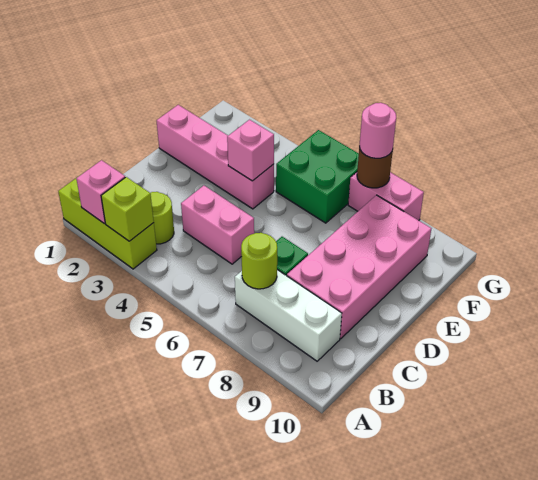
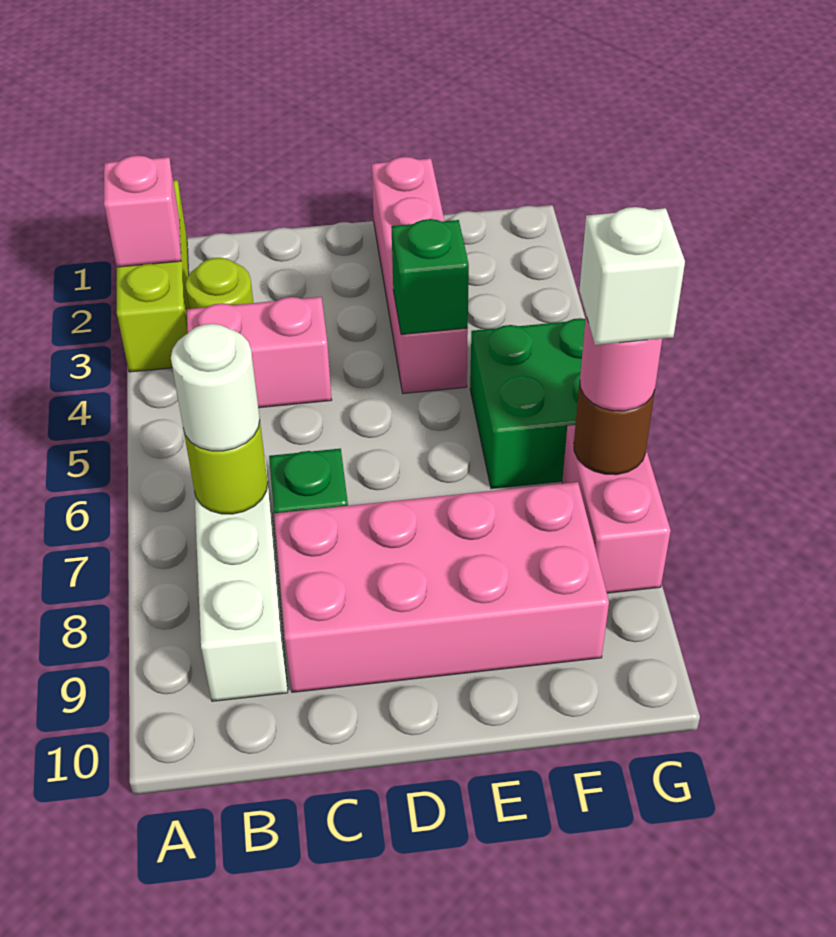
lime brick A3 level 2 -> none
none -> white round brick B7 level 3
pink brick C4:C5 level 1 -> pink brick B4:C4 level 1
pink brick E4 level 2 -> green brick E4 level 2
none -> white brick G7 level 4

